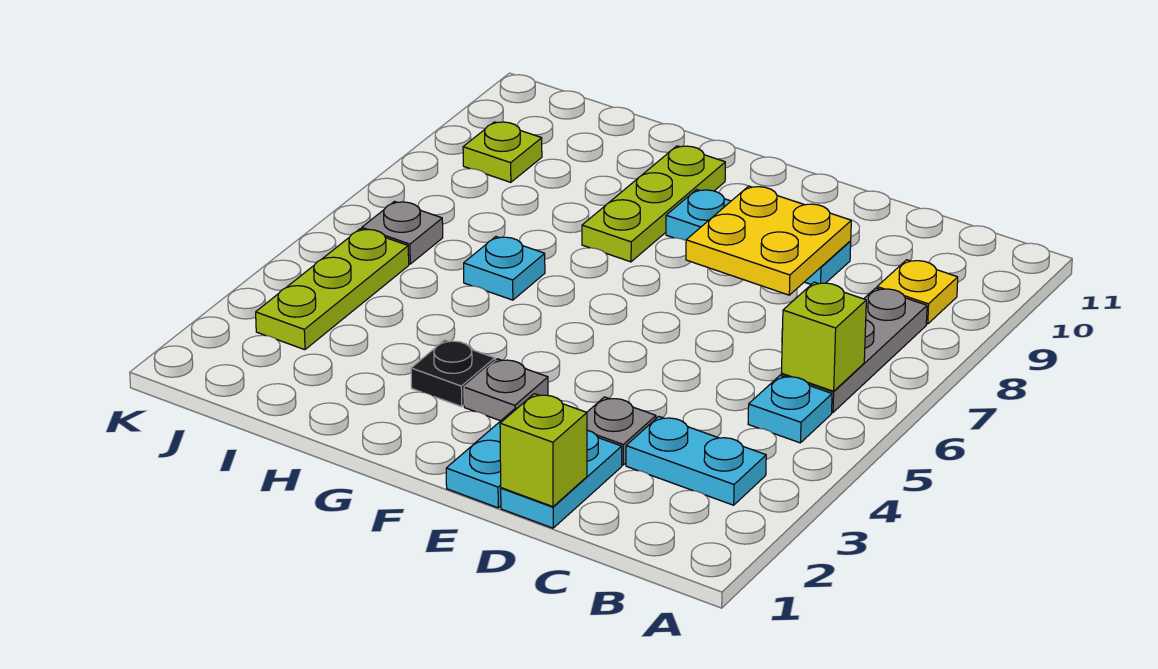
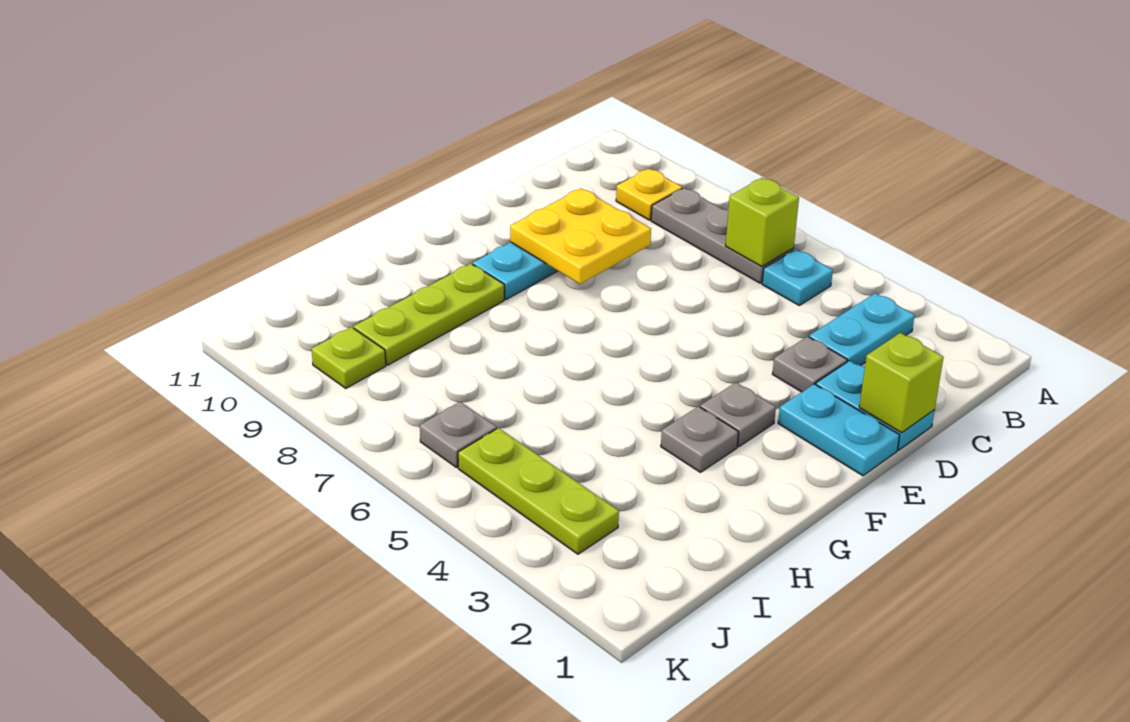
black plate G3 level 1 -> grey plate G3 level 1
lime plate G8:G10 level 1 -> lime plate G9:I9 level 1
cyan plate H6 level 1 -> none

